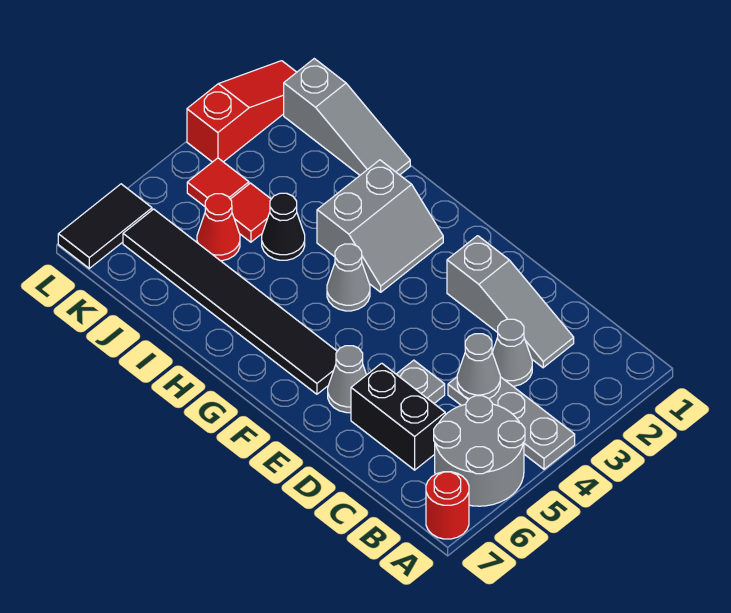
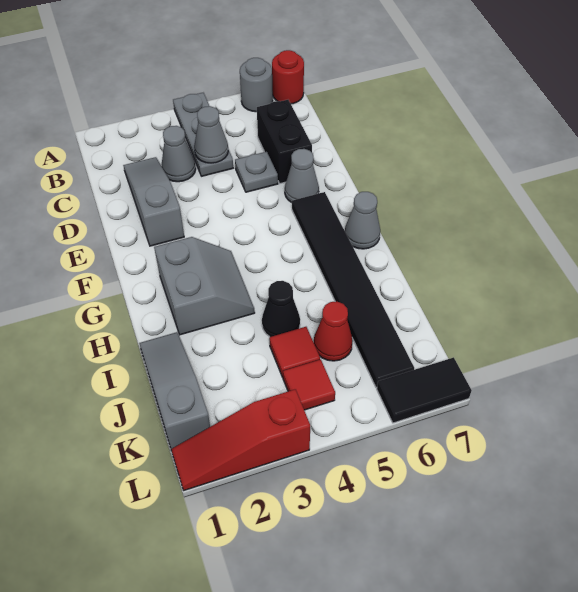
grey round brick A5:B6 level 1 -> grey round brick A6 level 1
grey slope G2:H3 level 1 top H -> grey slope G2:H3 level 1 top 2
grey cone G4 level 1 -> grey cone G7 level 1

